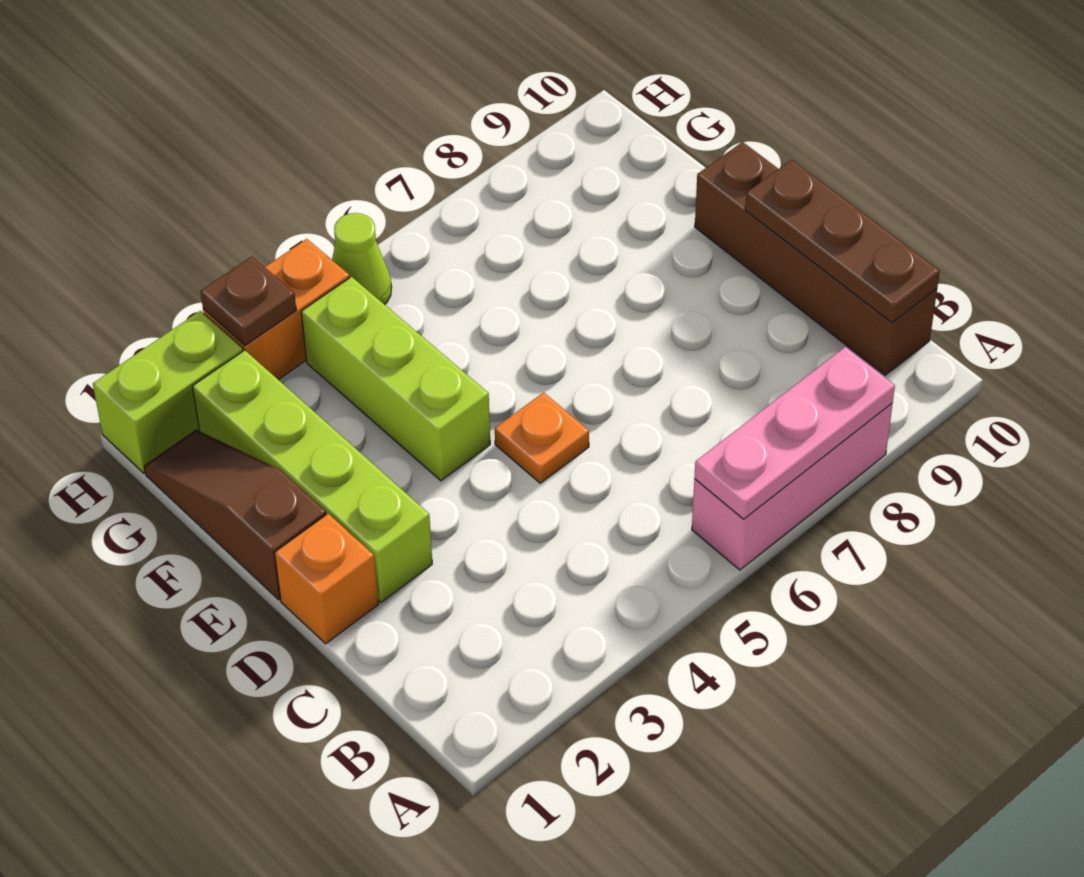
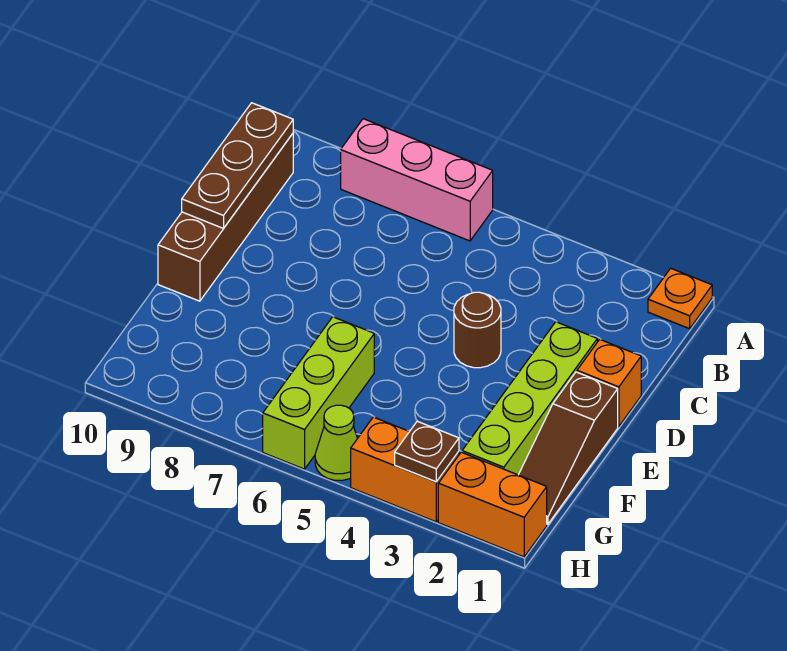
pink plate A6:A8 level 2 -> none
none -> brown round brick D4 level 1
orange plate D5 level 1 -> orange plate A1 level 1
lime brick E4:G4 level 1 -> lime brick F6:H6 level 1
lime brick H1:H2 level 1 -> orange brick H1:H2 level 1

